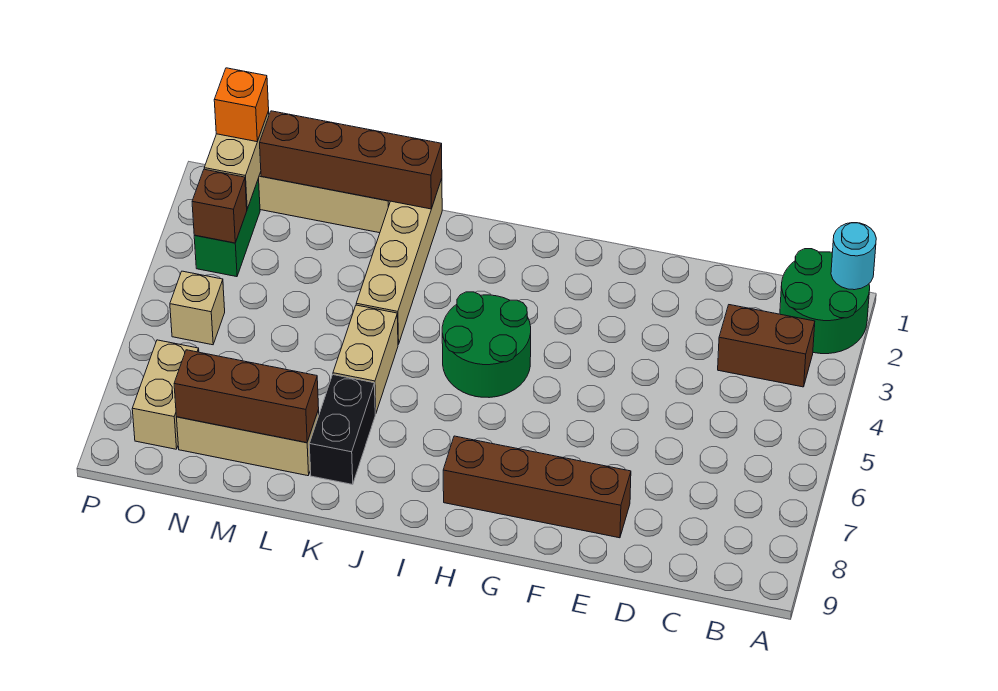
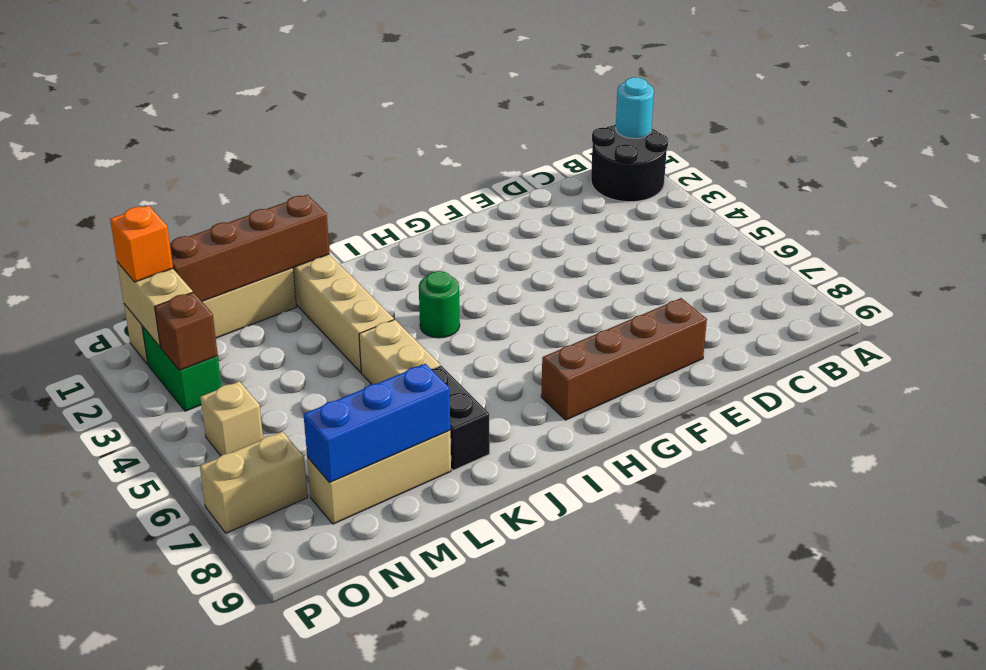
green round brick A1:B2 level 1 -> black round brick A1:B2 level 1
brown brick B3:C3 level 1 -> none
green round brick H4:I5 level 1 -> green round brick I4 level 1
brown brick L8:N8 level 2 -> blue brick L8:N8 level 2
tan brick O7:O8 level 1 -> tan brick O7:P7 level 1

